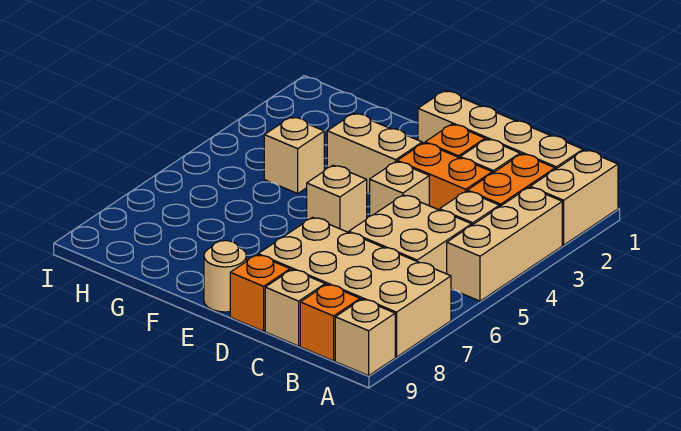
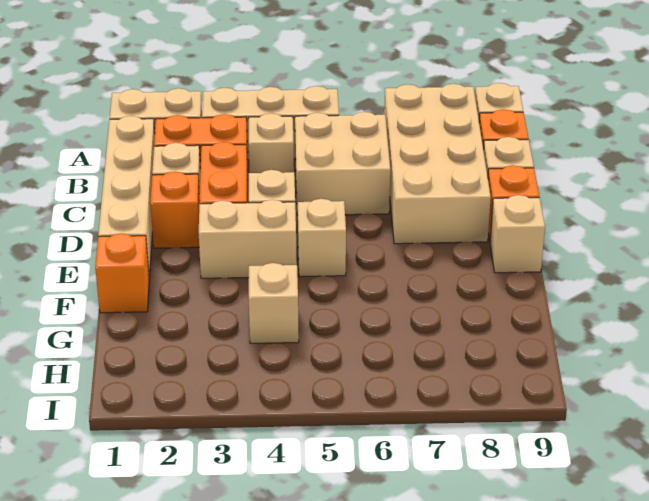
tan brick E3:F3 level 1 -> tan brick E3:E4 level 1
tan round brick E9 level 1 -> tan brick E9 level 1
none -> orange brick F1 level 1

